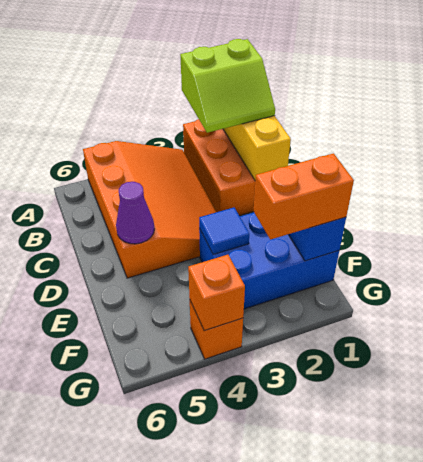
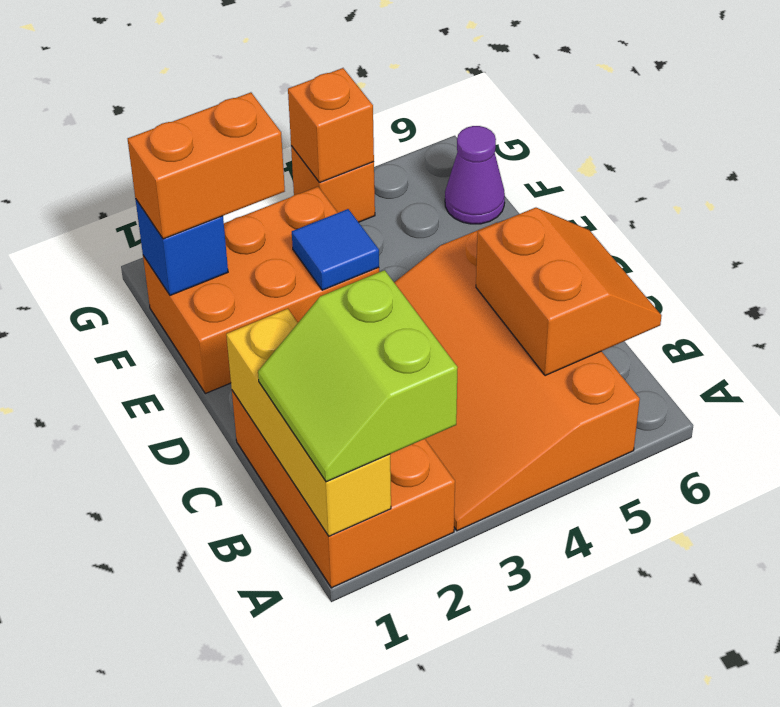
lime slope A1:B2 level 3 top A -> lime slope A1:B2 level 3 top 2
none -> orange slope B5:C6 level 2 top 5
purple cone D5 level 2 -> purple cone F6 level 1
blue brick E1:F3 level 1 -> orange brick E1:F3 level 1

